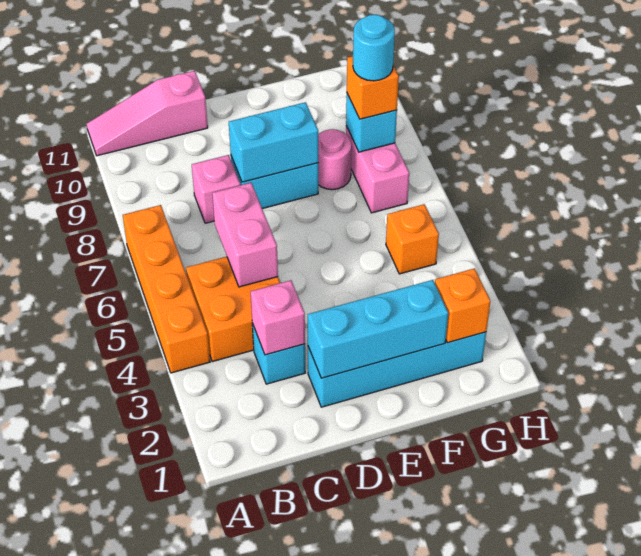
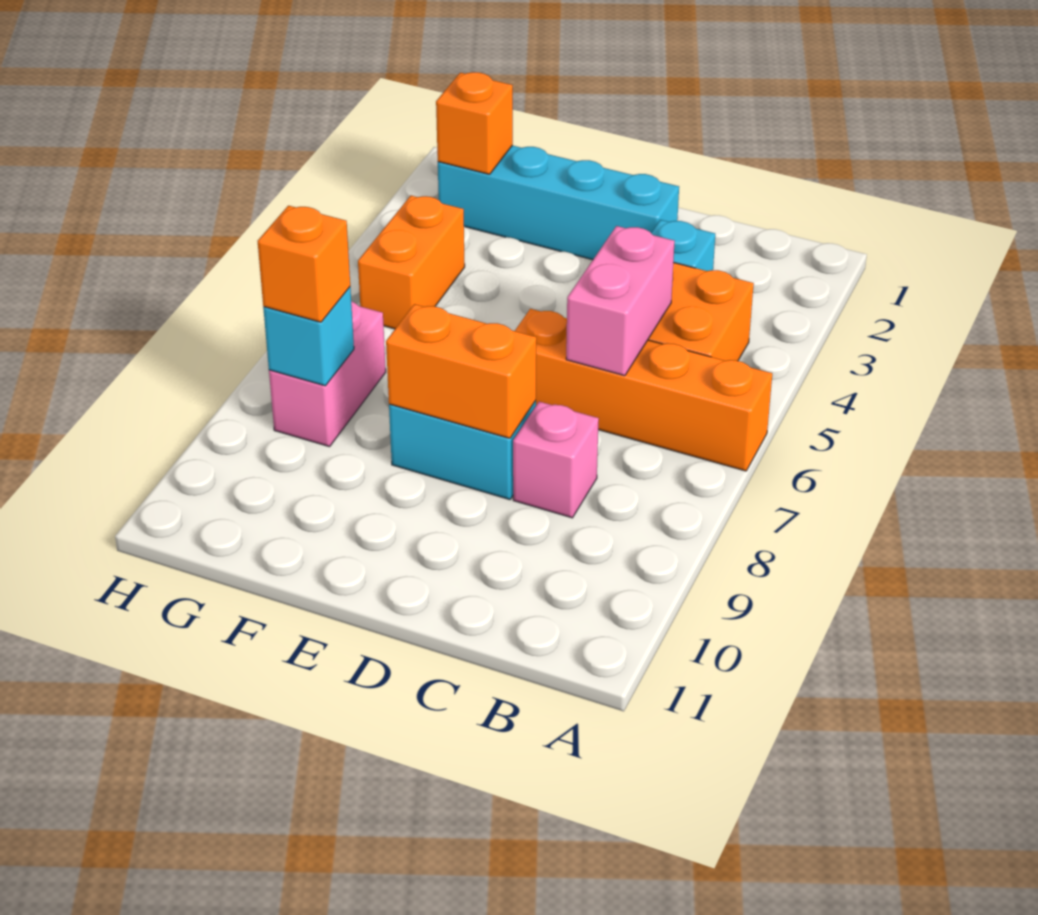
orange brick A4:A7 level 1 -> orange brick A6:D6 level 1
pink slope A11:C11 level 1 top C -> none
pink brick C3 level 2 -> none
cyan brick D2:F2 level 2 -> none
cyan brick D8:E8 level 2 -> orange brick D8:E8 level 2
pink round brick F8 level 1 -> none
orange brick G5 level 1 -> orange brick G4:G5 level 1
cyan round brick G8 level 4 -> none

